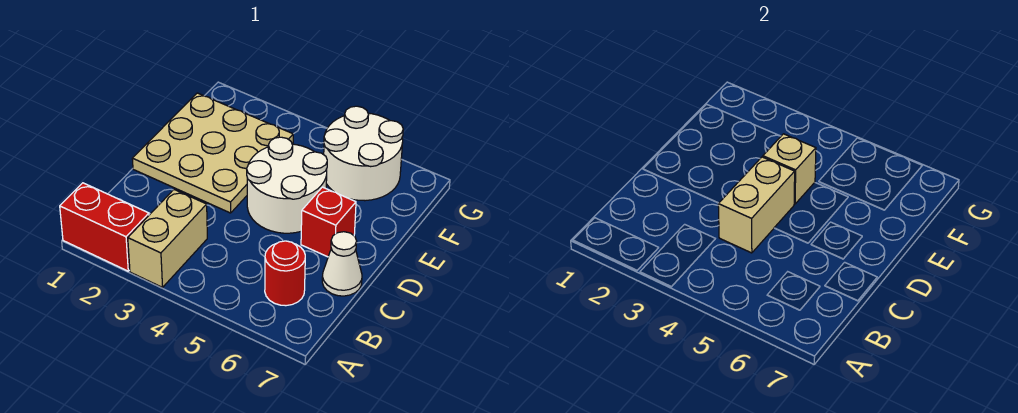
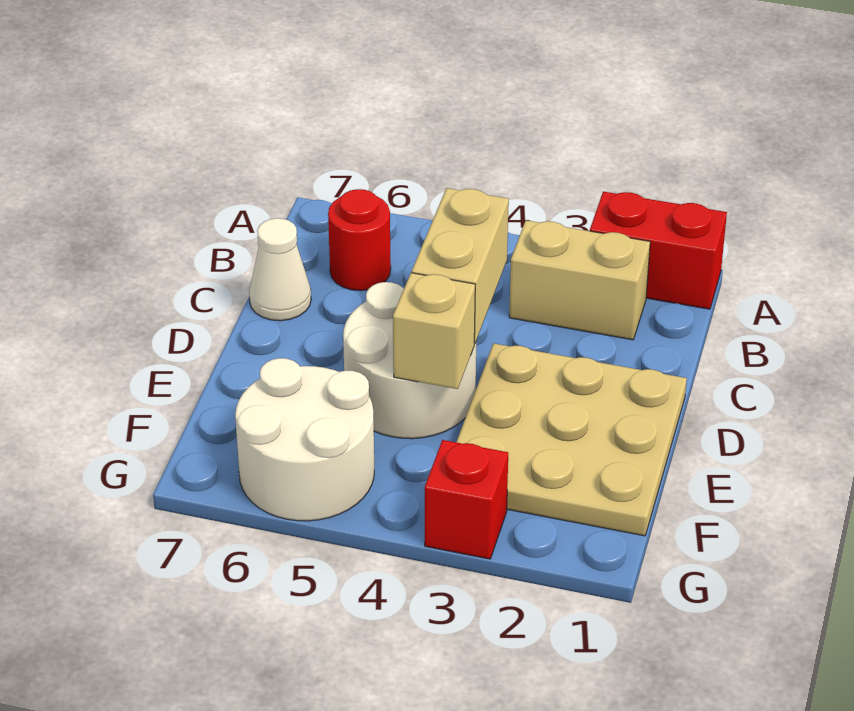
tan brick A3:B3 level 1 -> tan brick B2:B3 level 1
red brick D6 level 1 -> red brick G3 level 1

